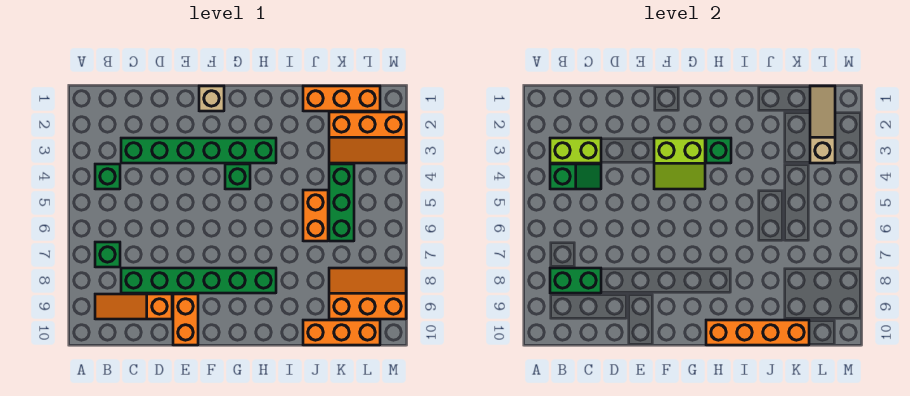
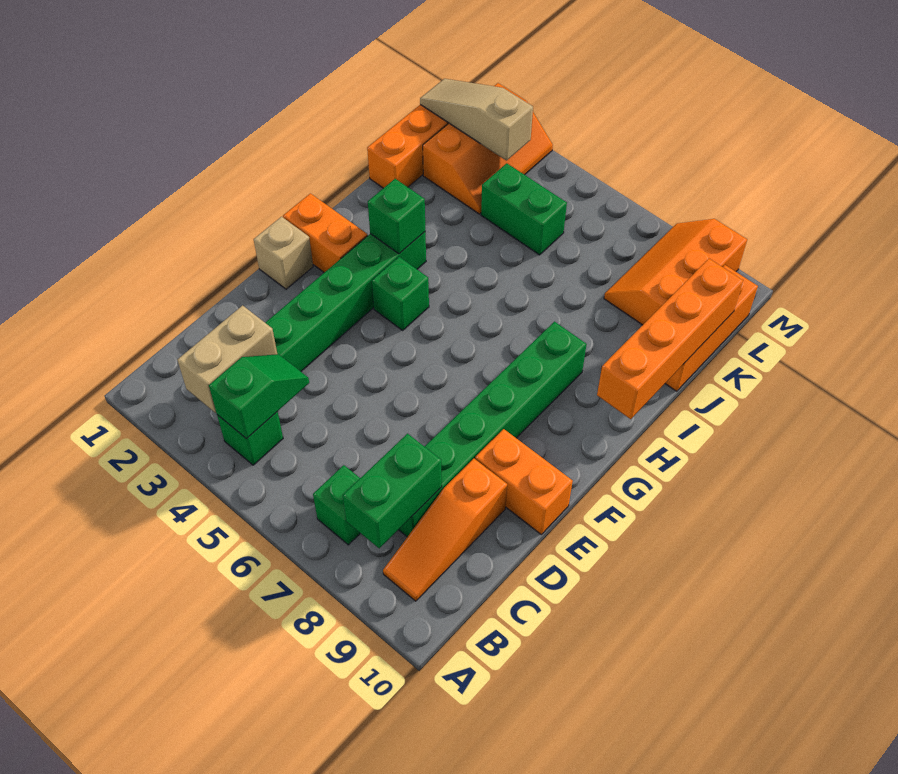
lime brick B3:C3 level 2 -> tan brick B3:C3 level 2
lime slope F3:G4 level 2 top 3 -> none
orange brick J5:J6 level 1 -> orange brick G1:G2 level 1
green brick K4:K6 level 1 -> green brick K4:K5 level 1

